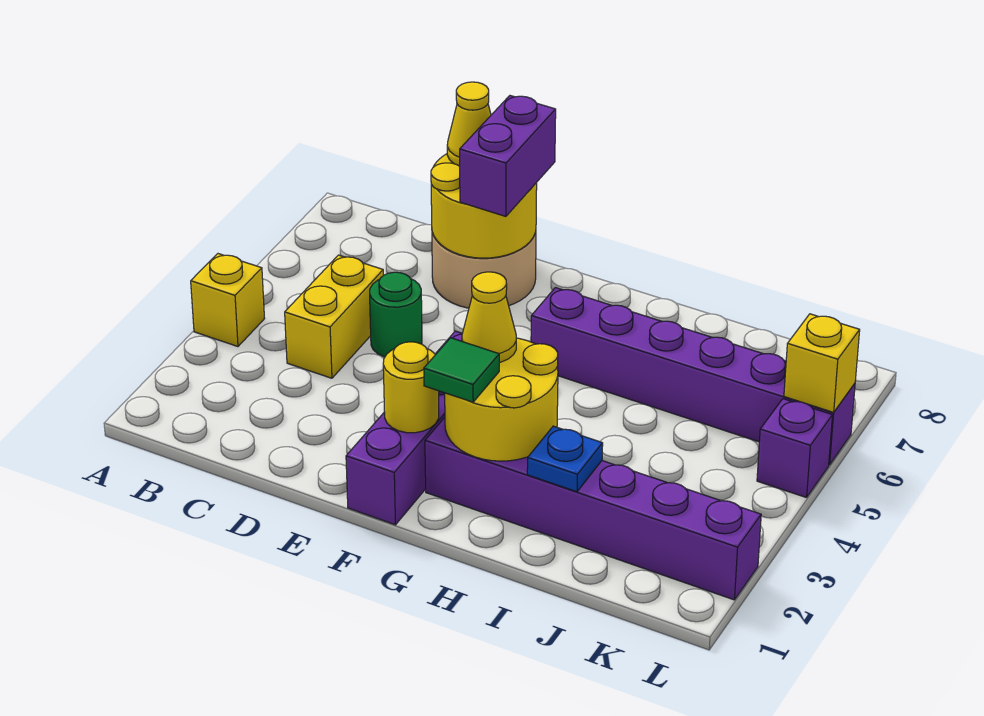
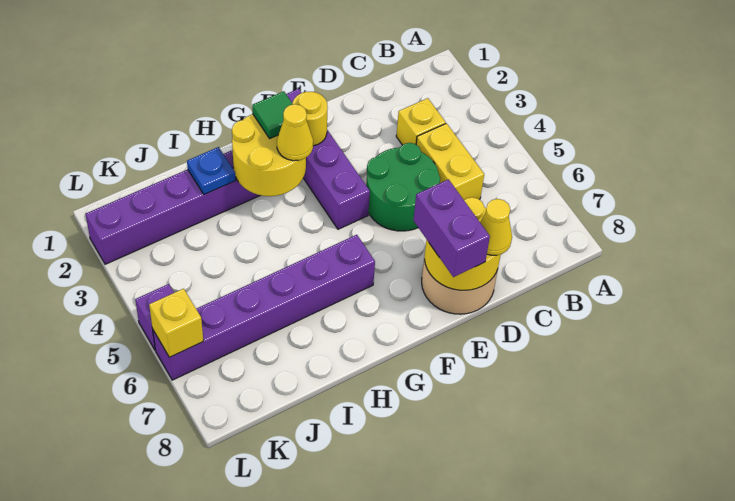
yellow brick A4 level 1 -> yellow brick C3 level 1
green round brick D5 level 1 -> green round brick D4:E5 level 1

